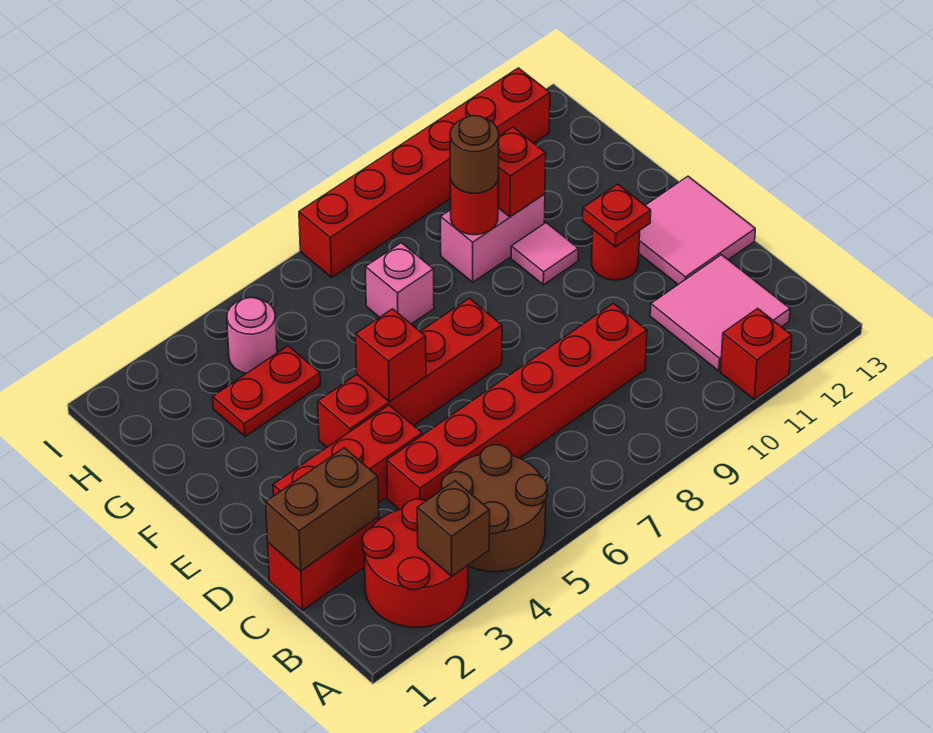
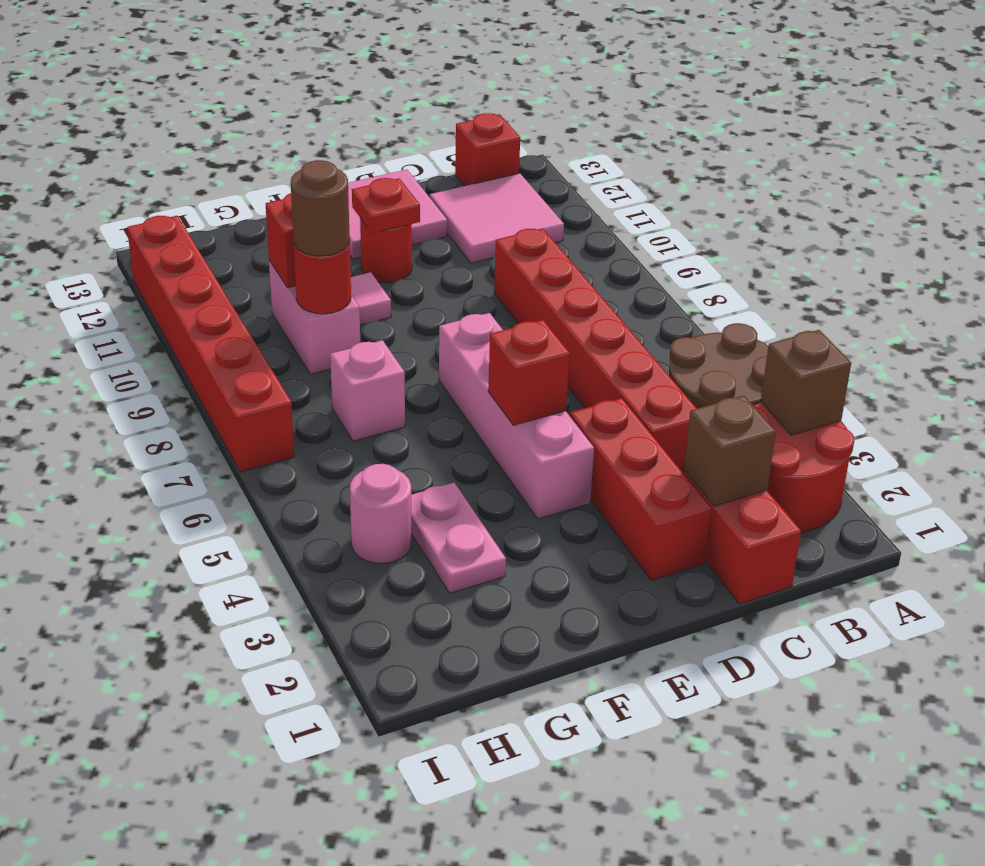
red brick A11 level 1 -> red brick B13 level 1
brown brick C1:C2 level 2 -> brown brick C2 level 2
red brick E4:E7 level 1 -> pink brick E4:E7 level 1
red plate G3:G4 level 1 -> pink plate G3:G4 level 1

